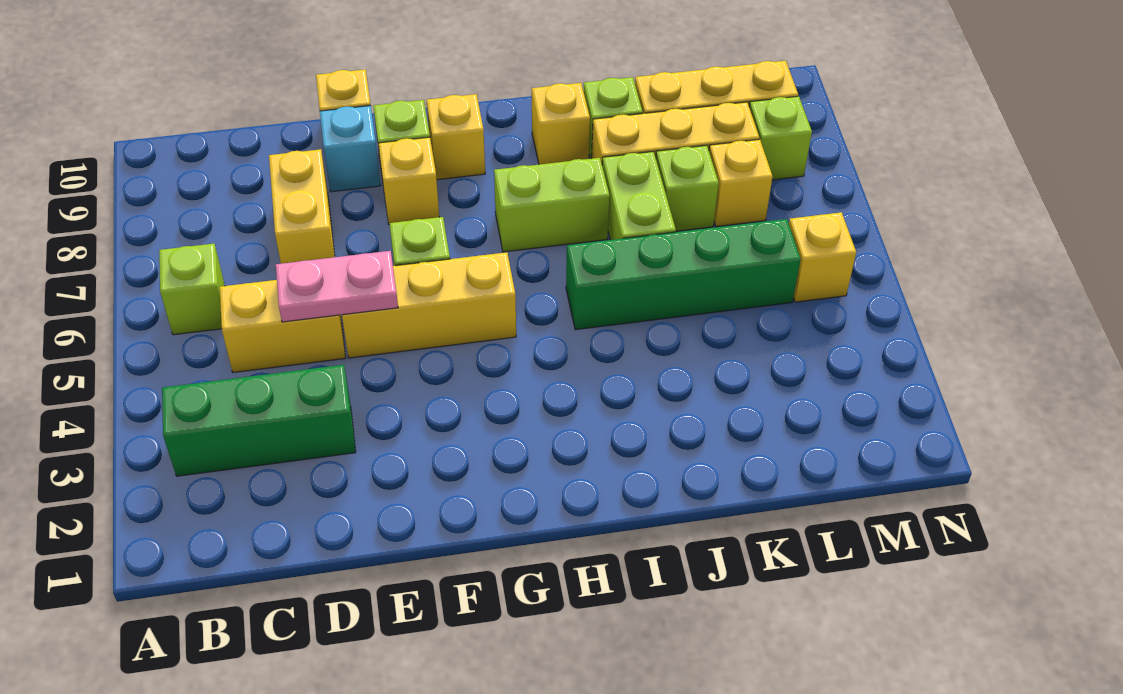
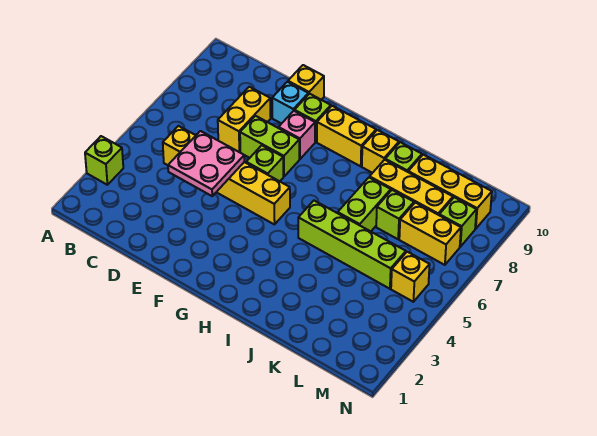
green brick B3:D3 level 1 -> none
lime brick B6 level 1 -> lime brick A3 level 1
pink plate D5:E5 level 2 -> pink plate D4:E5 level 2
yellow brick F8 level 1 -> pink brick F8 level 1
yellow brick G9 level 1 -> yellow brick G9:H9 level 1
lime brick H7:I7 level 1 -> lime brick E7:F7 level 1
green brick I5:L5 level 1 -> lime brick I5:L5 level 1
yellow brick L7 level 1 -> yellow brick L7:M7 level 1

